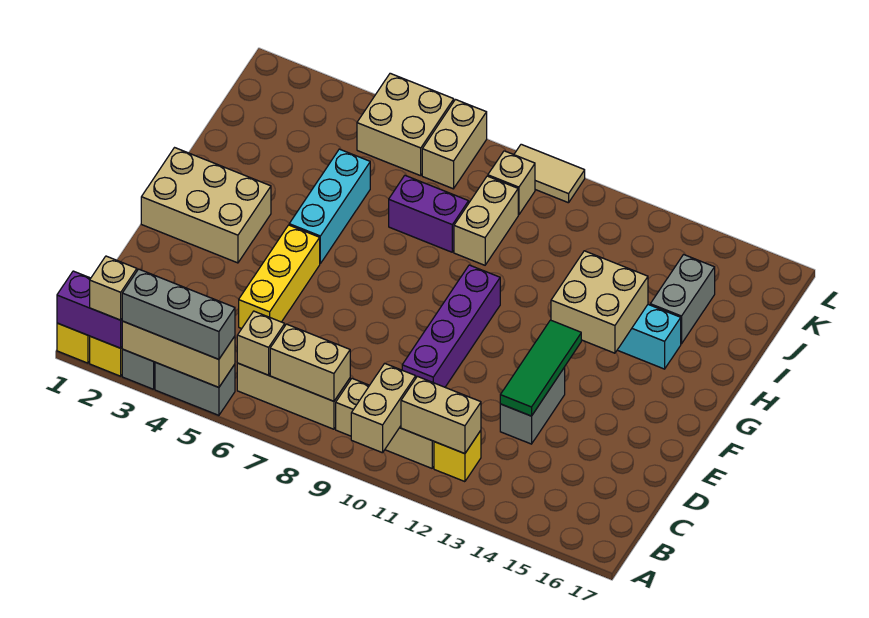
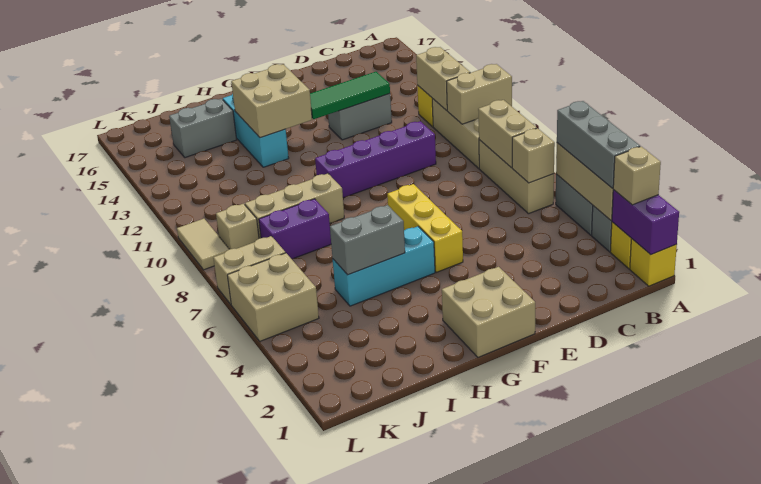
yellow brick D5:F5 level 1 -> yellow brick F5:F7 level 1
tan brick F1:G3 level 1 -> tan brick F1:G2 level 1
none -> grey brick H5:I5 level 2
purple brick I7:I8 level 1 -> purple brick I8:J8 level 1
tan brick I9:J9 level 1 -> tan brick H9:J9 level 1

